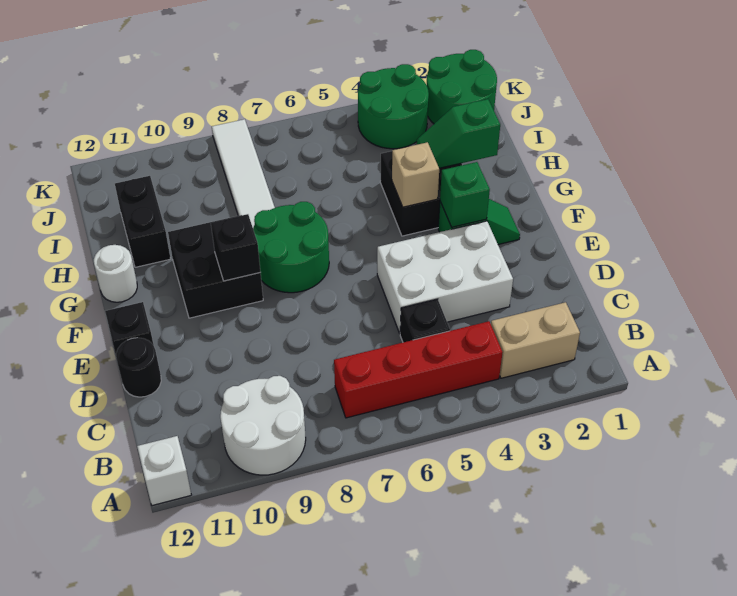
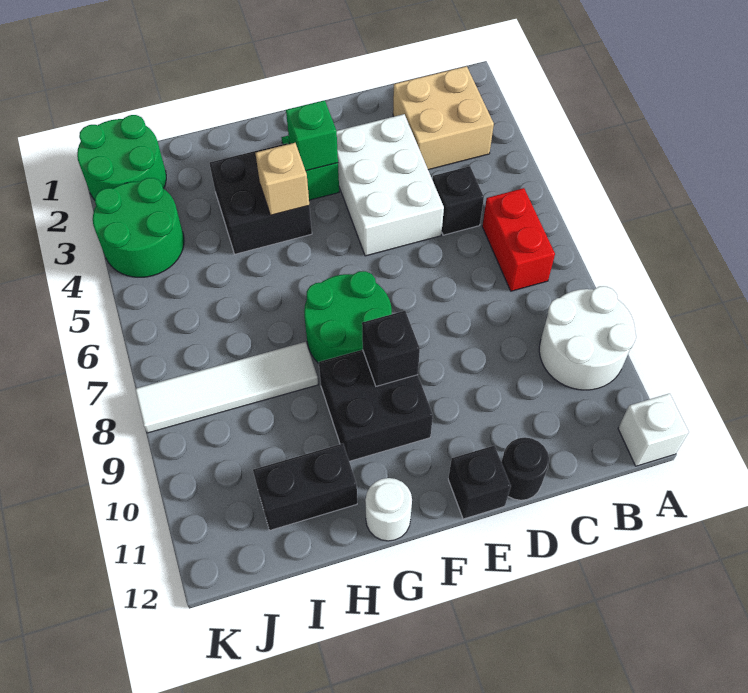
tan brick B2:B3 level 1 -> tan brick B2:C3 level 1
red brick B4:B7 level 1 -> red brick B6:B7 level 1
green slope H2:H3 level 2 top 2 -> none

